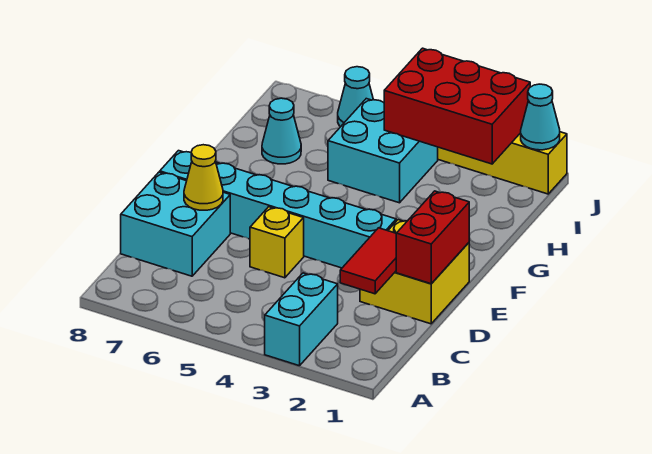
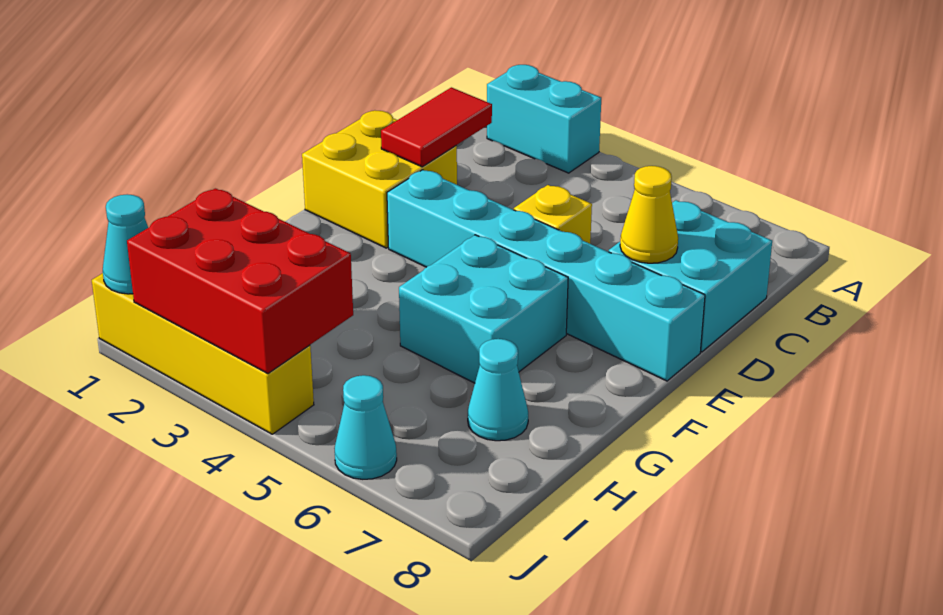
cyan brick A3:B3 level 1 -> cyan brick A2:A3 level 1
red brick D1:E1 level 2 -> none
cyan brick H4:I5 level 1 -> cyan brick F5:G6 level 1

